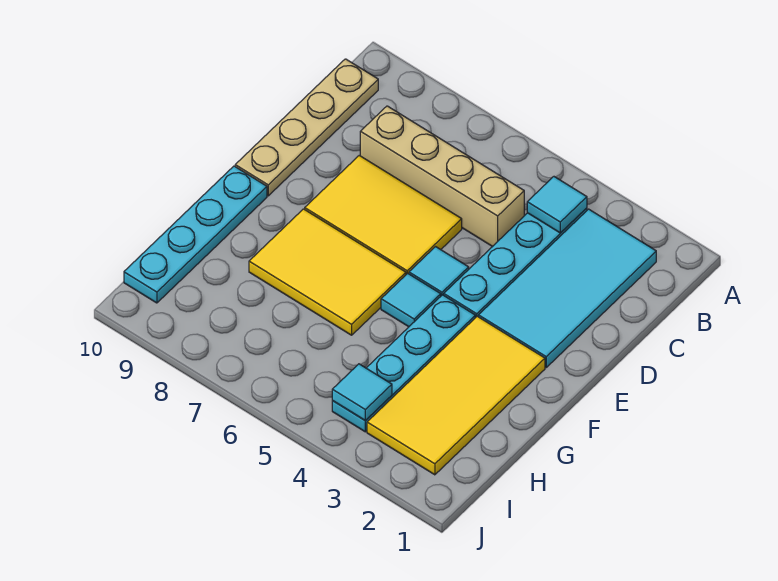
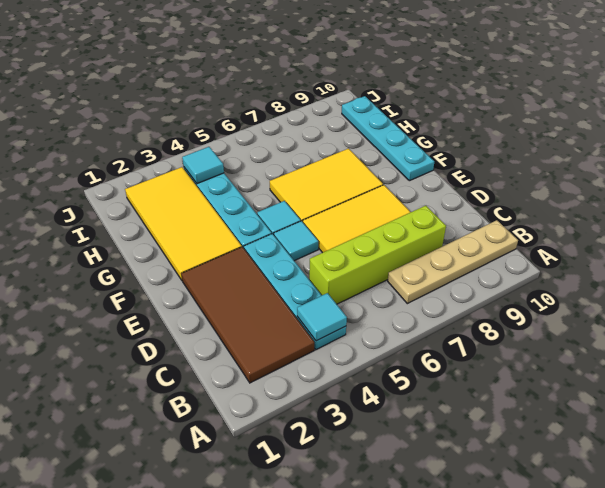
cyan tile B2:E3 level 1 -> brown tile B2:E3 level 1
tan plate B10:E10 level 1 -> tan plate B7:B10 level 1
tan brick C5:C8 level 1 -> lime brick C5:C8 level 1

